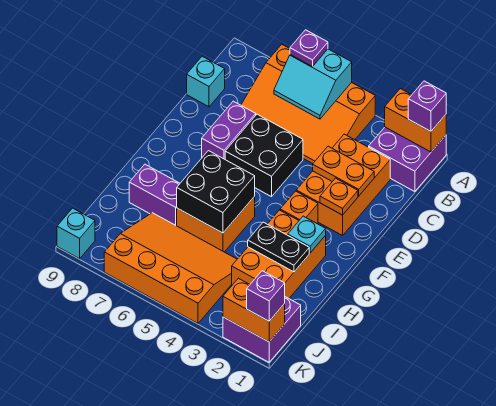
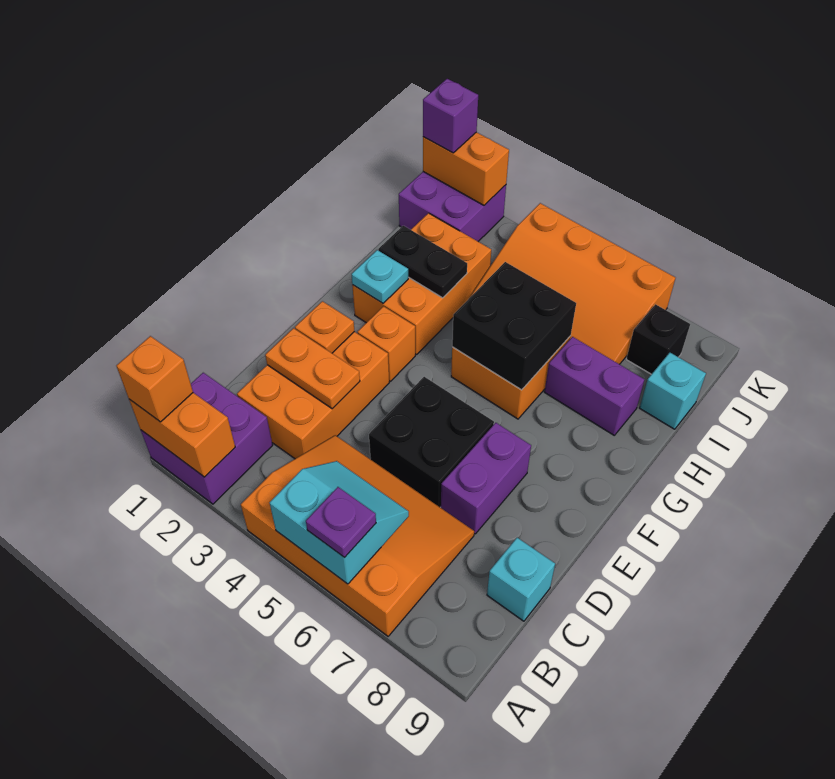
purple brick A1 level 3 -> orange brick A1 level 3
none -> black brick J8 level 1
cyan brick K9 level 1 -> cyan brick I9 level 1

